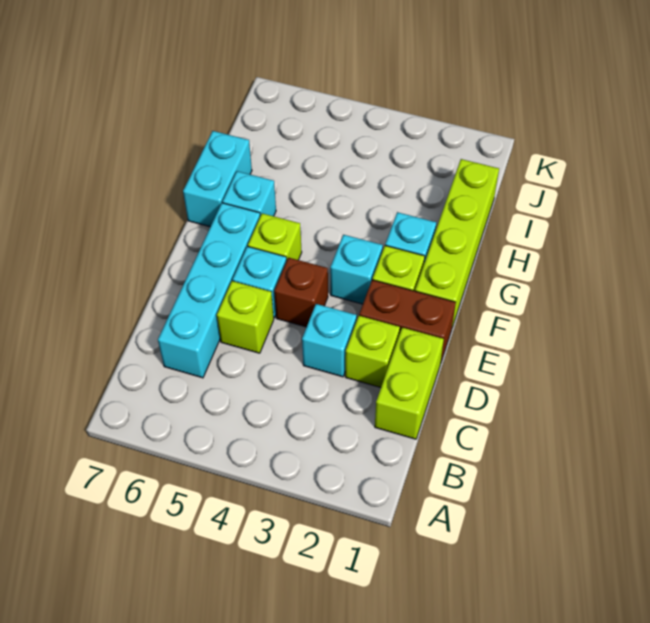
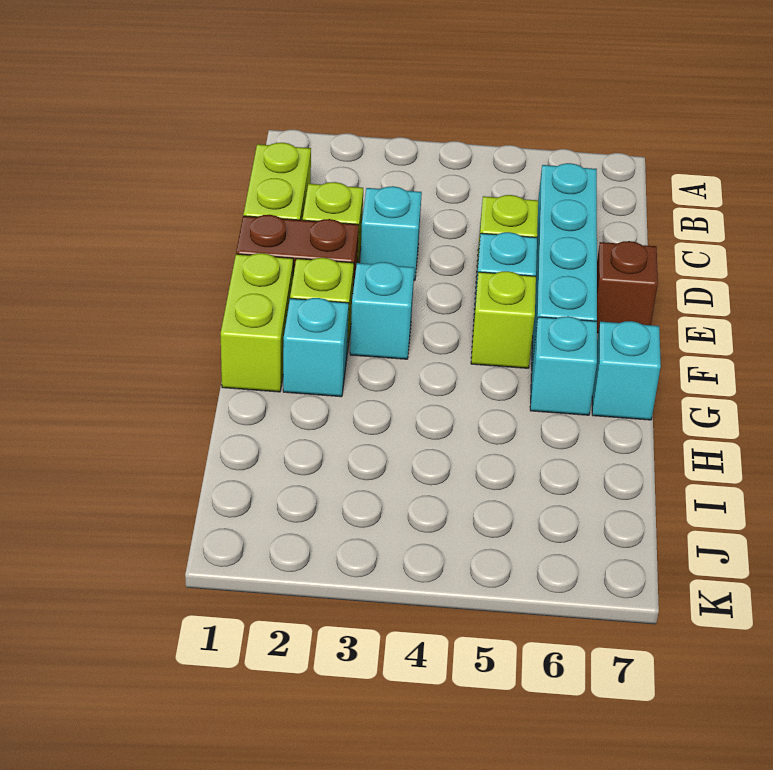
brown brick E4 level 1 -> brown brick E7 level 1
lime brick F1:I1 level 1 -> lime brick F1:G1 level 1
cyan brick G7:H7 level 1 -> cyan brick G7 level 1

